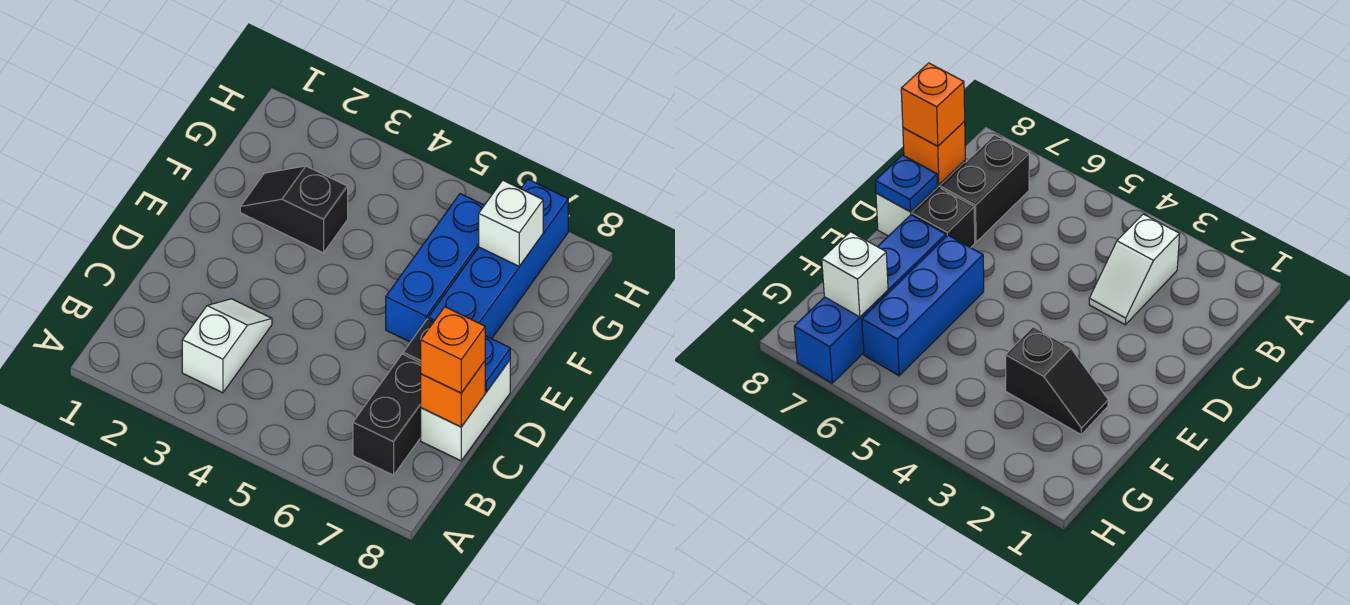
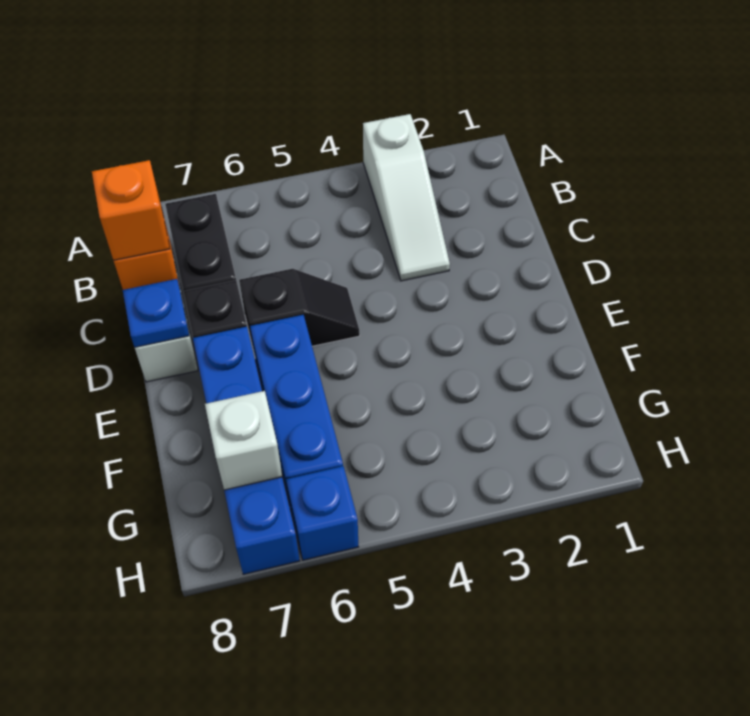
white slope B3:C3 level 1 top B -> white slope A3:C3 level 1 top A
black slope F2:F3 level 1 top 3 -> black slope D5:D6 level 1 top 6
none -> blue brick H6 level 1

